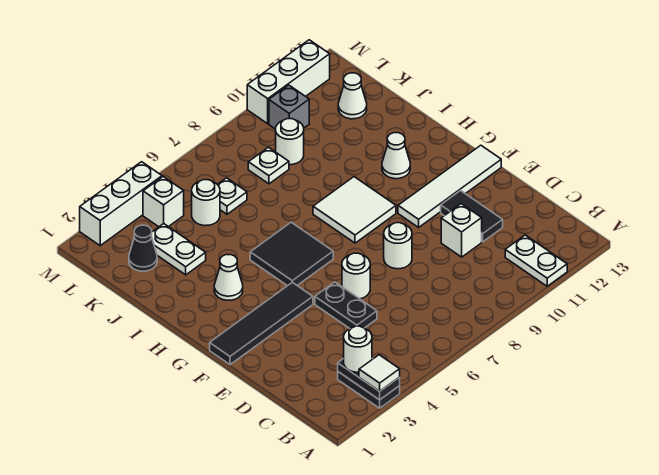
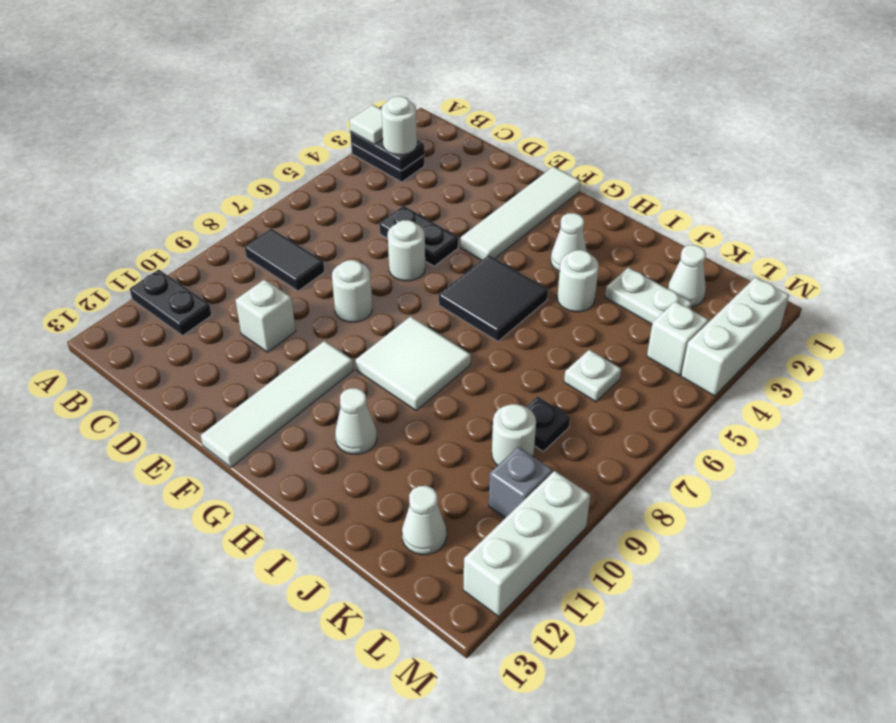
white plate A11:B11 level 1 -> black plate A11:B11 level 1
black tile D11:E11 level 1 -> black tile B8:C8 level 1
black tile F1:F4 level 1 -> white tile F1:F4 level 1
black cone K2 level 1 -> white cone K2 level 1
white round brick K5 level 1 -> white round brick I4 level 1
white plate K8 level 1 -> black plate K8 level 1

